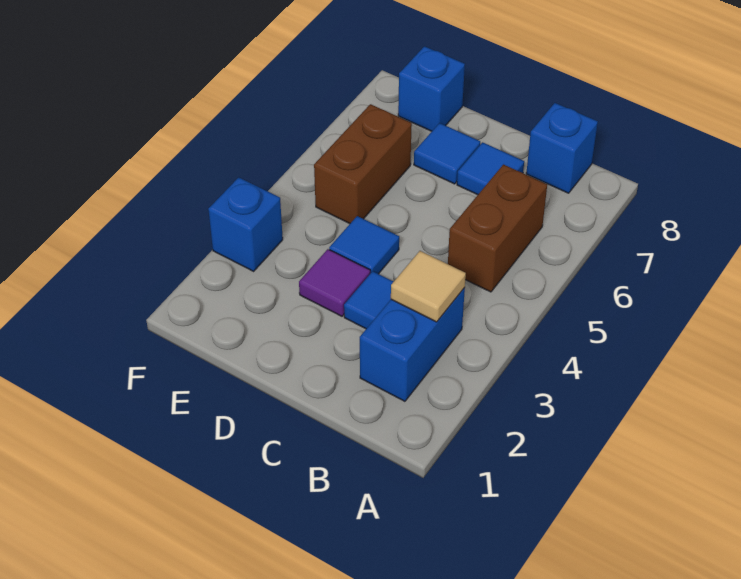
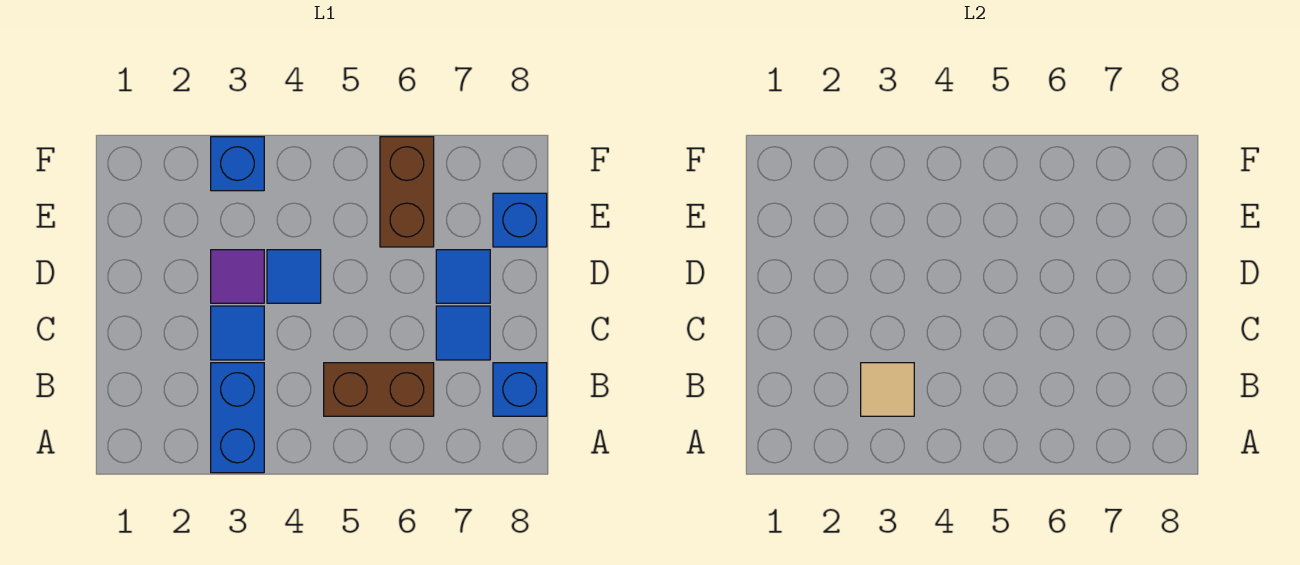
blue brick B2:B3 level 1 -> blue brick A3:B3 level 1
brown brick E5:E6 level 1 -> brown brick E6:F6 level 1

